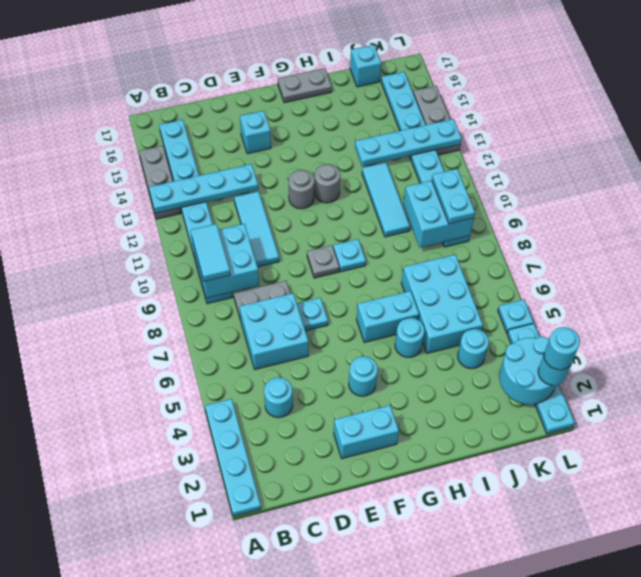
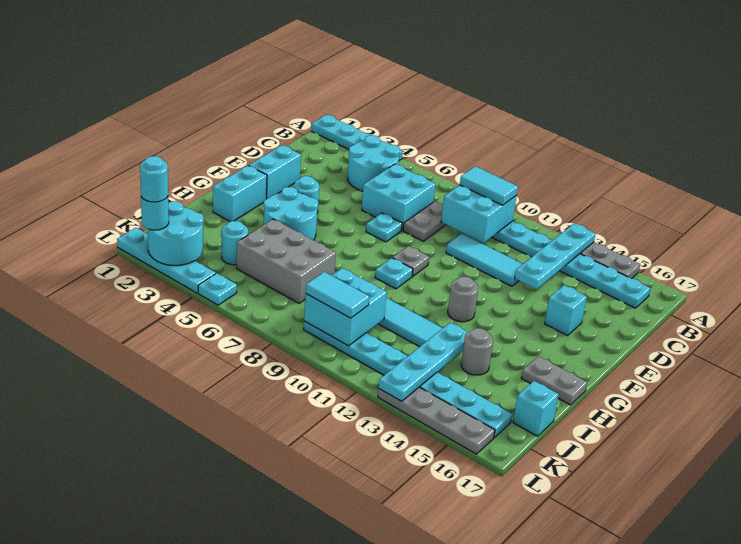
cyan round brick C4 level 1 -> cyan round brick B4:C5 level 1
grey round brick F12 level 1 -> grey round brick I14 level 1
cyan brick G6:H6 level 1 -> cyan brick G2:H2 level 1
grey plate G17:H17 level 1 -> grey plate H16:H17 level 1
cyan round brick H5 level 1 -> cyan round brick G4:H5 level 1
cyan brick I5:J7 level 1 -> grey brick I5:J7 level 1
cyan plate K9:K10 level 3 -> cyan tile K9:K10 level 3
grey plate L13:L15 level 1 -> grey plate L13:L16 level 1

